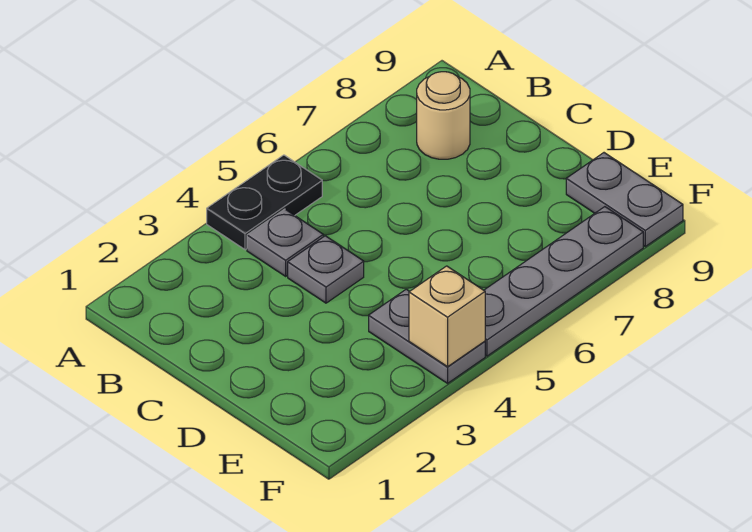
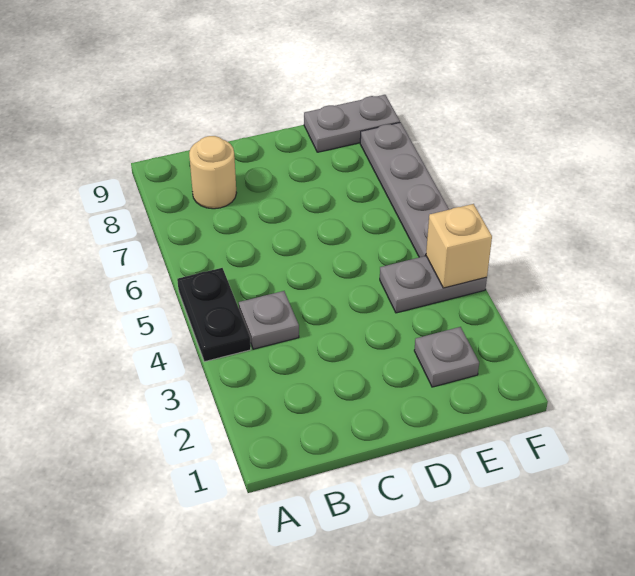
grey plate C4 level 1 -> grey plate E2 level 1

